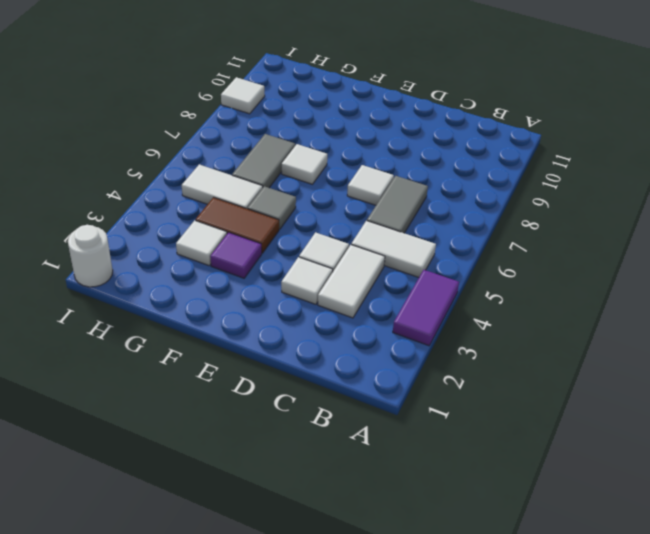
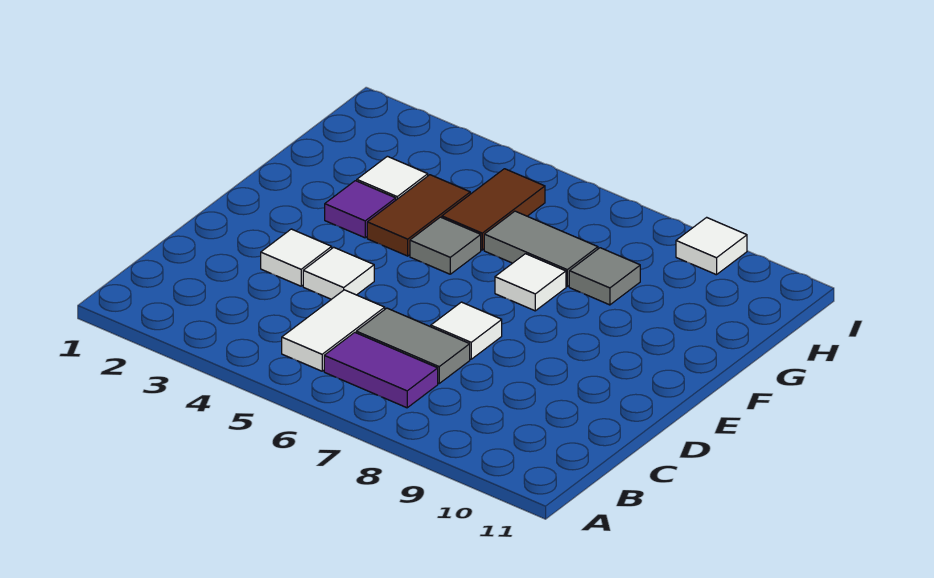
purple tile A3:A4 level 1 -> purple tile B6:B7 level 1
white tile C3:C4 level 1 -> none
white tile G5:H5 level 1 -> brown tile G5:H5 level 1
none -> grey tile G8 level 1
white round brick I1 level 1 -> none

